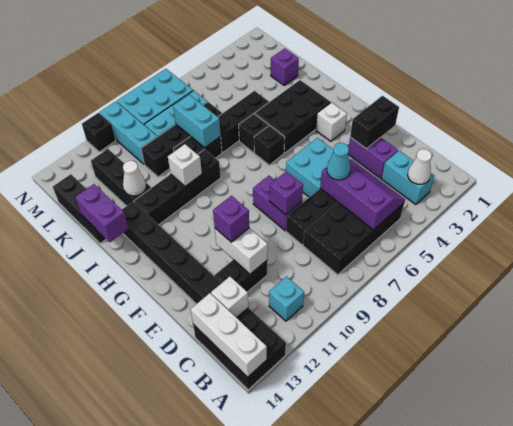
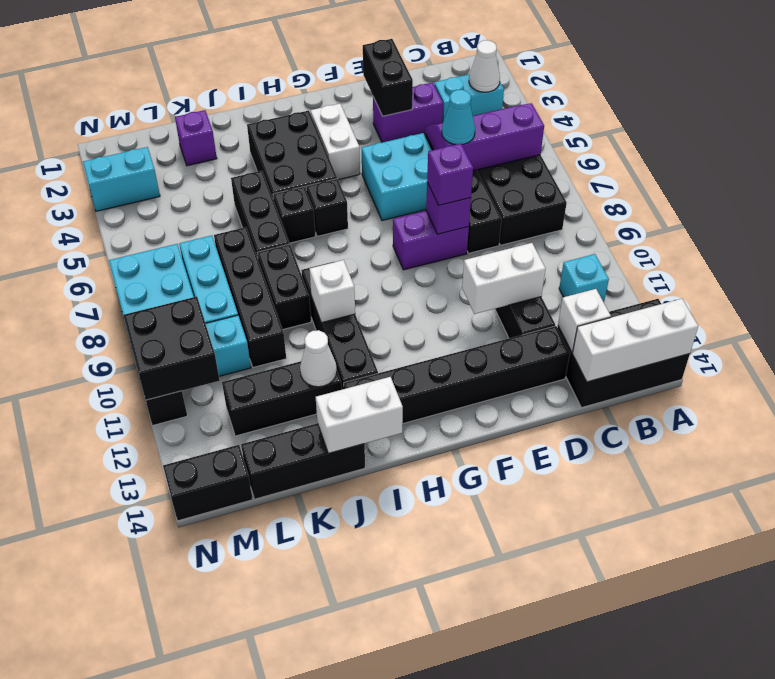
purple brick E11 level 3 -> purple brick E8 level 3
white brick G3 level 1 -> white brick G3:G4 level 1
purple brick I14:J14 level 2 -> white brick I14:J14 level 2
cyan brick J8:K8 level 2 -> cyan brick M3:N3 level 1
none -> black brick M10:N11 level 2
none -> black brick M14:N14 level 1

